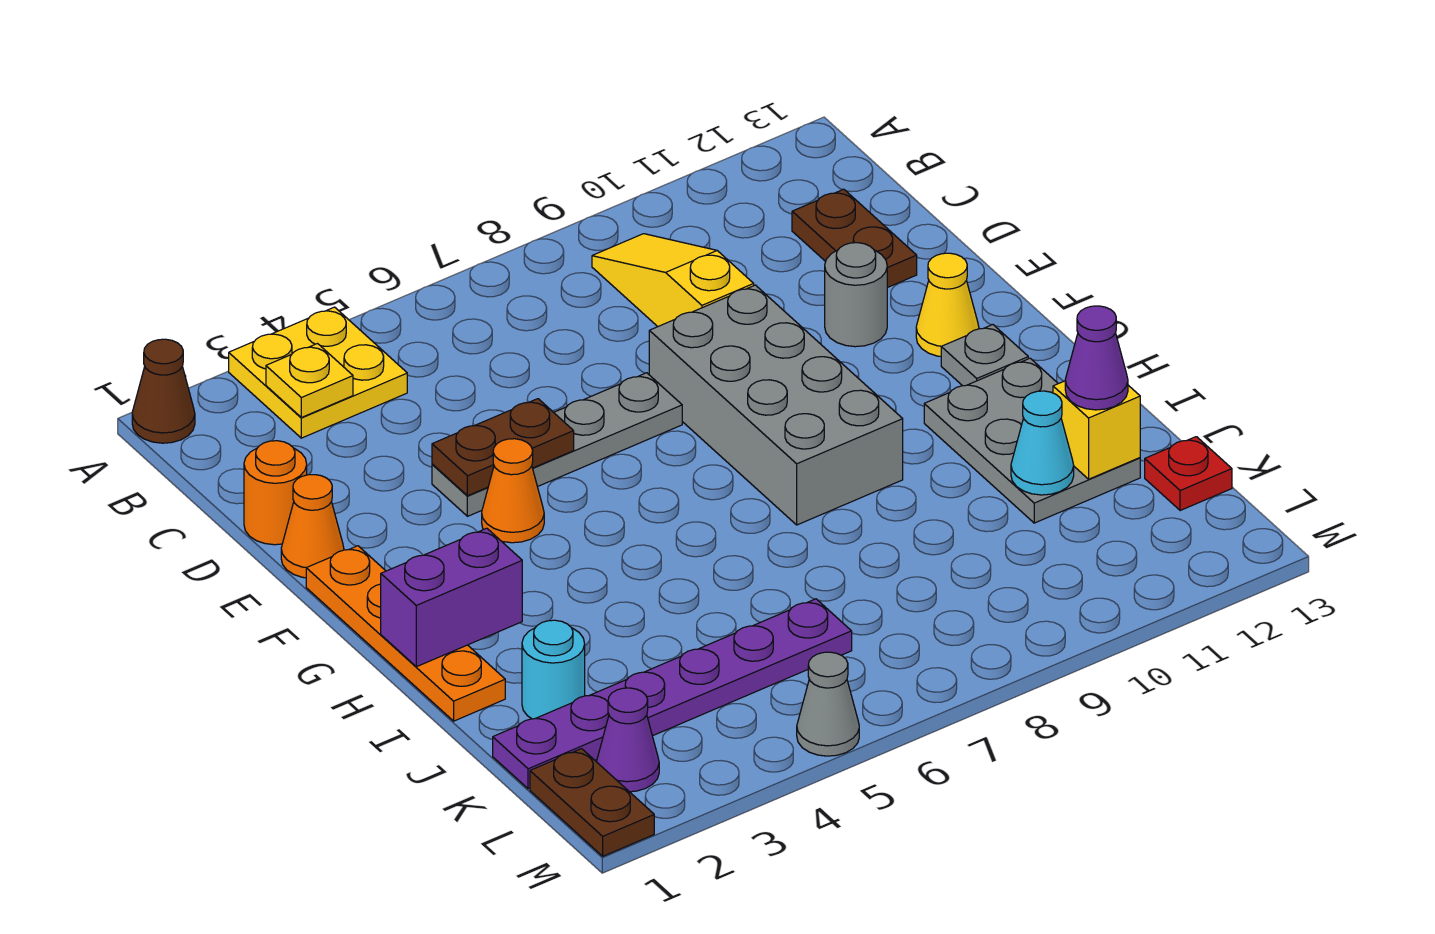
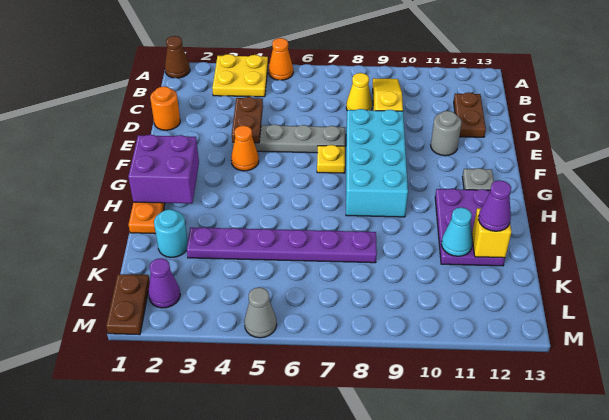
yellow plate B3 level 2 -> yellow plate F7 level 1
orange cone E1 level 1 -> orange cone A5 level 1
brown plate E4:E5 level 2 -> brown plate D4:E4 level 2
grey brick E8:H9 level 1 -> cyan brick E8:H9 level 1
yellow cone F12 level 1 -> yellow cone C8 level 1
purple brick H1:H2 level 2 -> purple brick G1:H2 level 2
grey plate H11:J12 level 1 -> purple plate H11:J12 level 1
purple plate K1:K6 level 1 -> purple plate J3:J8 level 1
red plate K13 level 1 -> none

